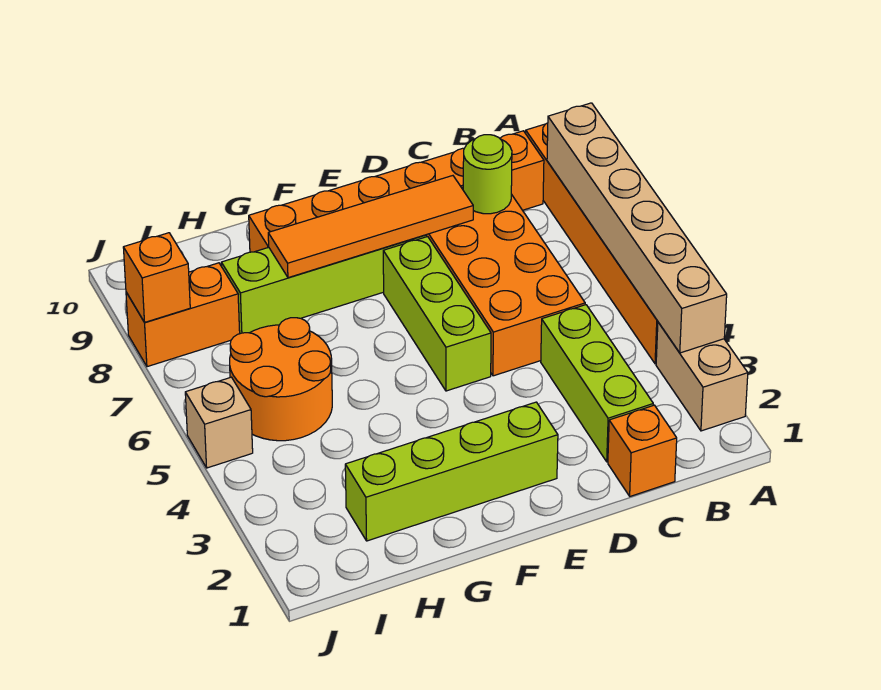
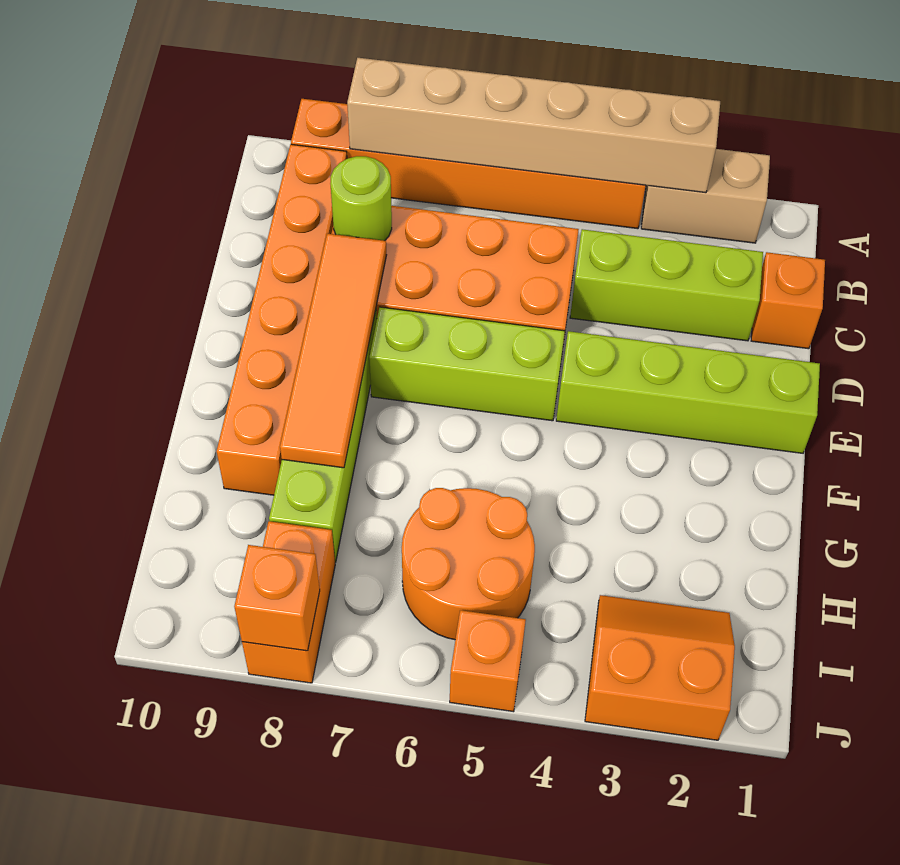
lime brick E2:H2 level 1 -> lime brick E1:E4 level 1
none -> orange slope I2:J3 level 1 top J
tan brick J5 level 1 -> orange brick J5 level 1

